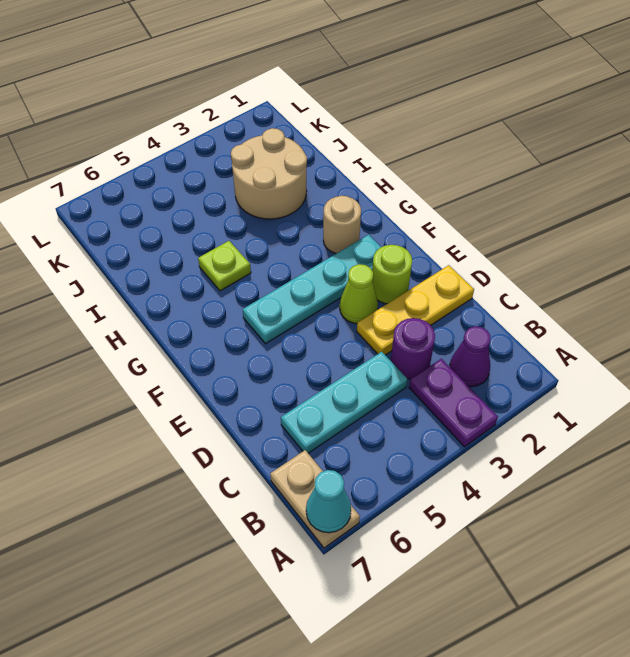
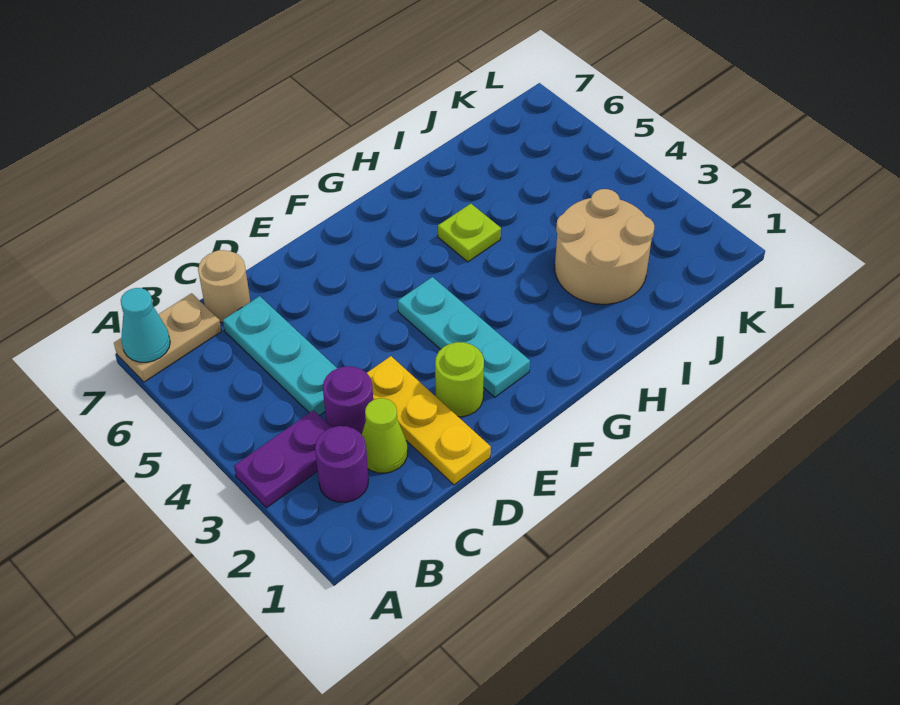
purple cone B2 level 1 -> purple round brick B2 level 1
lime cone E3 level 1 -> lime cone C2 level 1
cyan plate F2:F5 level 1 -> cyan plate F2:F4 level 1
tan round brick G2 level 1 -> tan round brick C7 level 1

